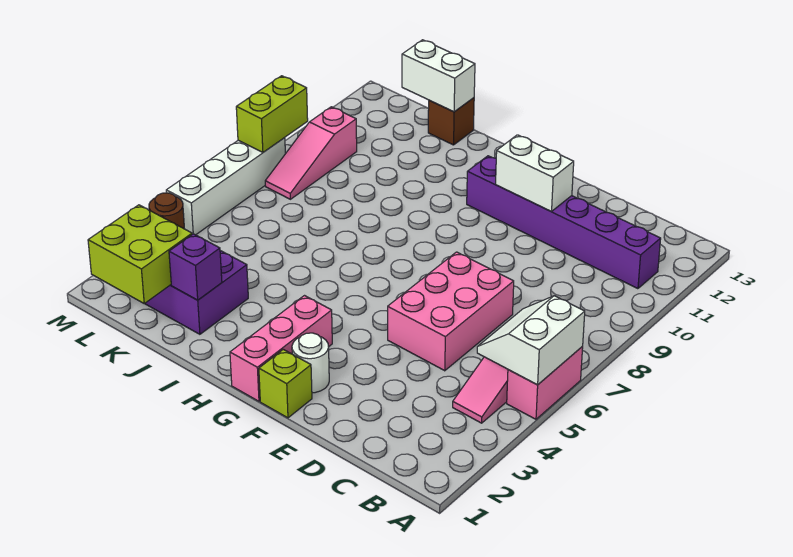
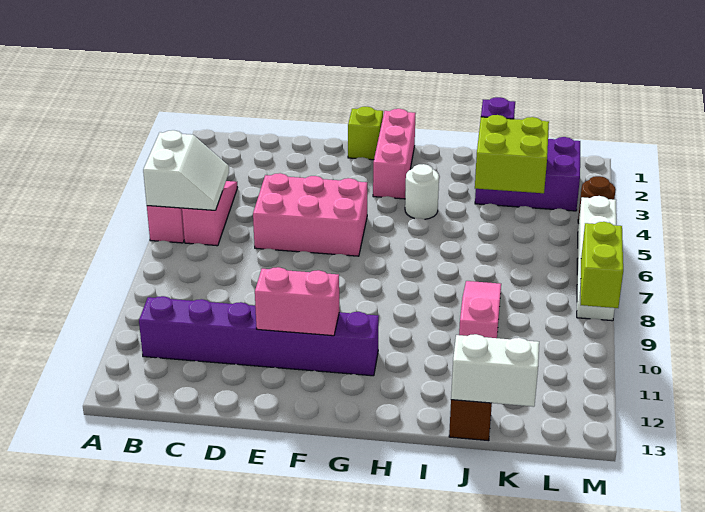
pink brick D5:E7 level 1 -> pink brick D5:F6 level 1
white brick E11:F11 level 2 -> pink brick E11:F11 level 2
white round brick F2 level 1 -> white round brick H4 level 1
lime brick K1:L2 level 2 -> lime brick J3:K4 level 2
pink slope L8:L10 level 1 top 10 -> pink slope J8:J10 level 1 top 10

